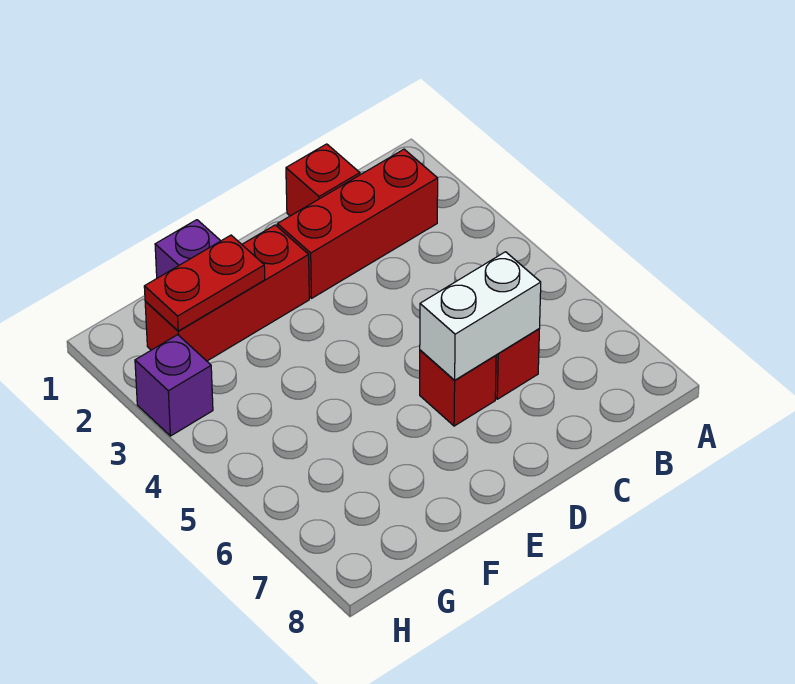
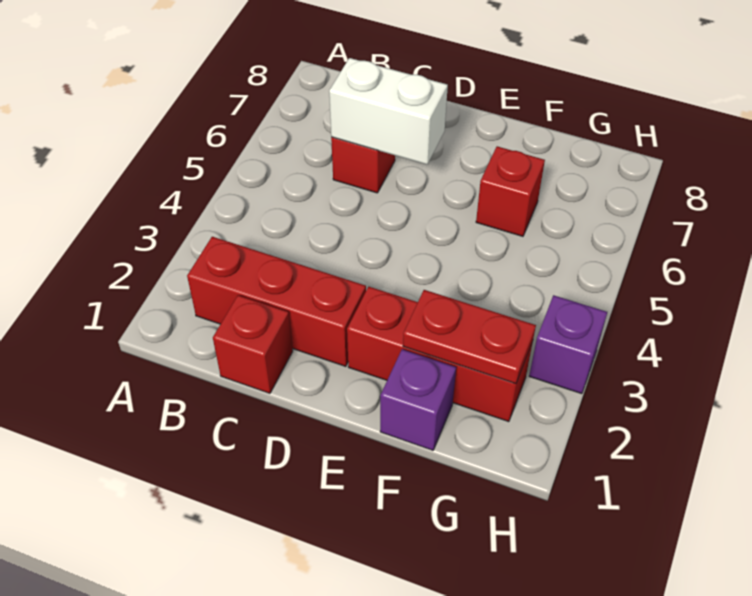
red brick D6 level 1 -> red brick F6 level 1

